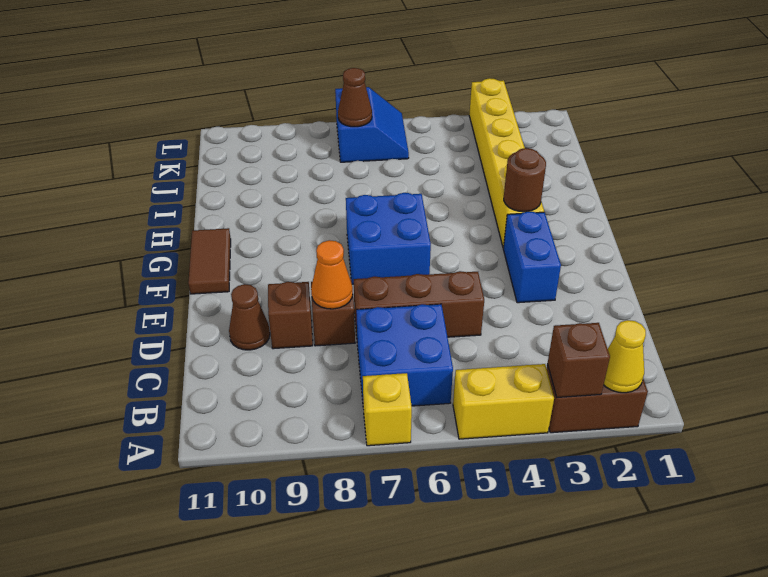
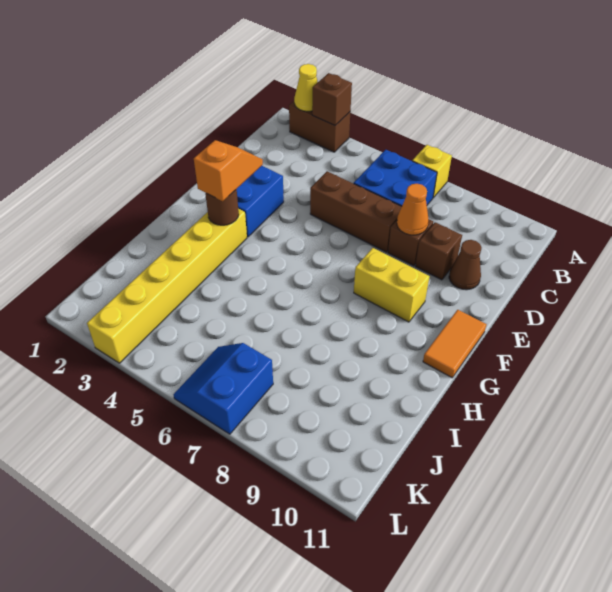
yellow brick A4:A5 level 1 -> yellow brick F8:F9 level 1
none -> orange slope F3:G3 level 3 top G
blue brick F6:G7 level 1 -> none
brown tile F11:G11 level 1 -> orange tile F11:G11 level 1
brown cone K7 level 2 -> none

